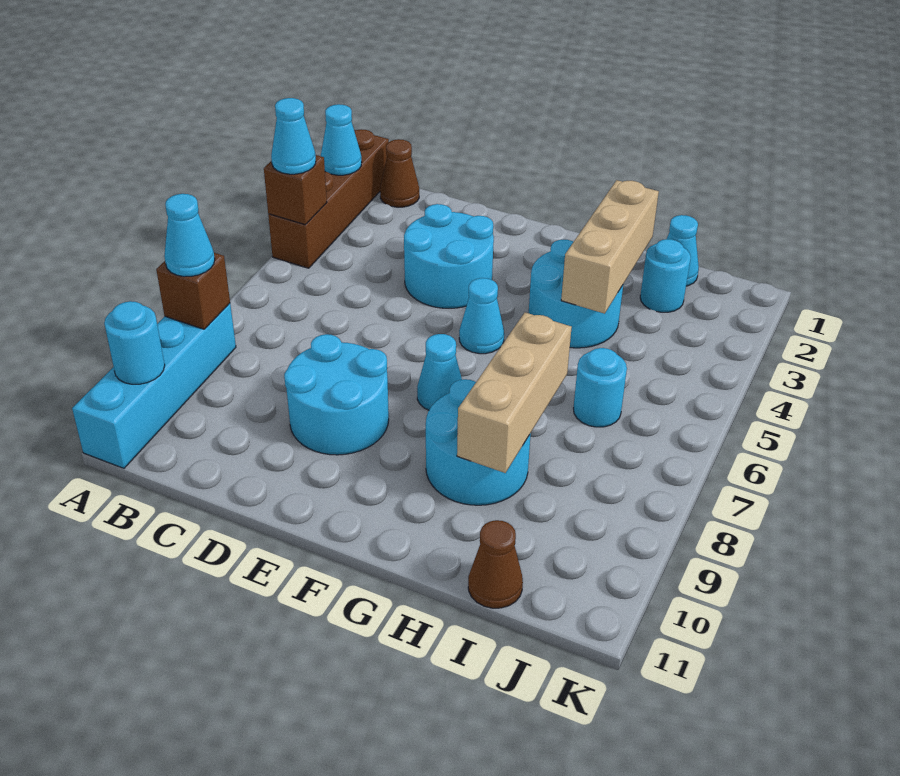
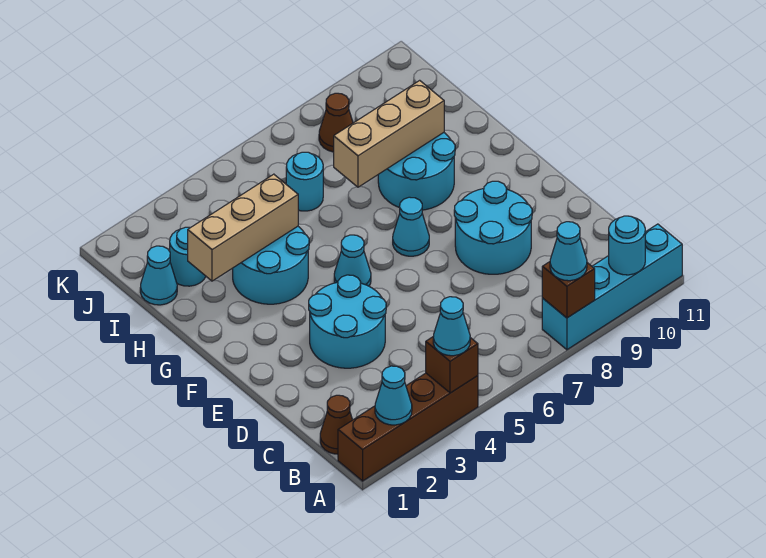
brown cone I11 level 1 -> brown cone J8 level 1

